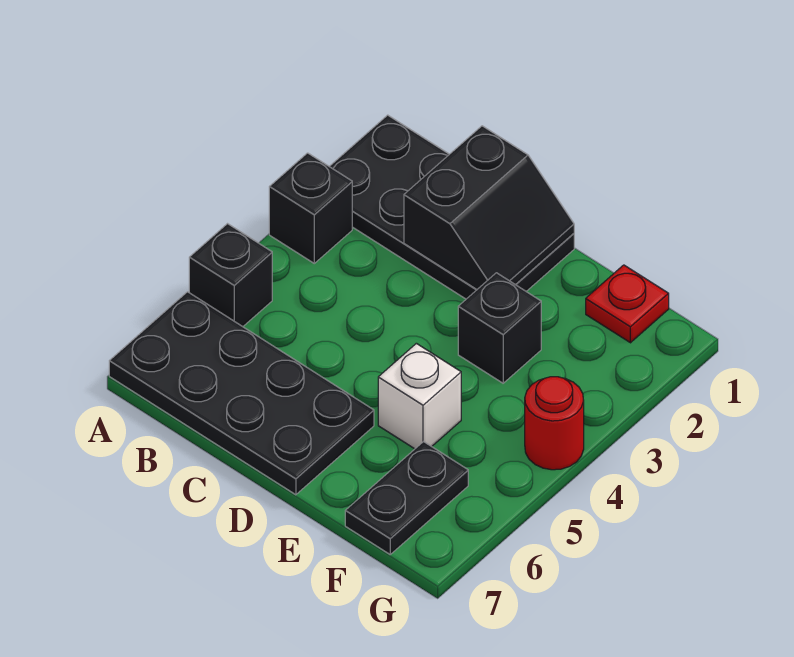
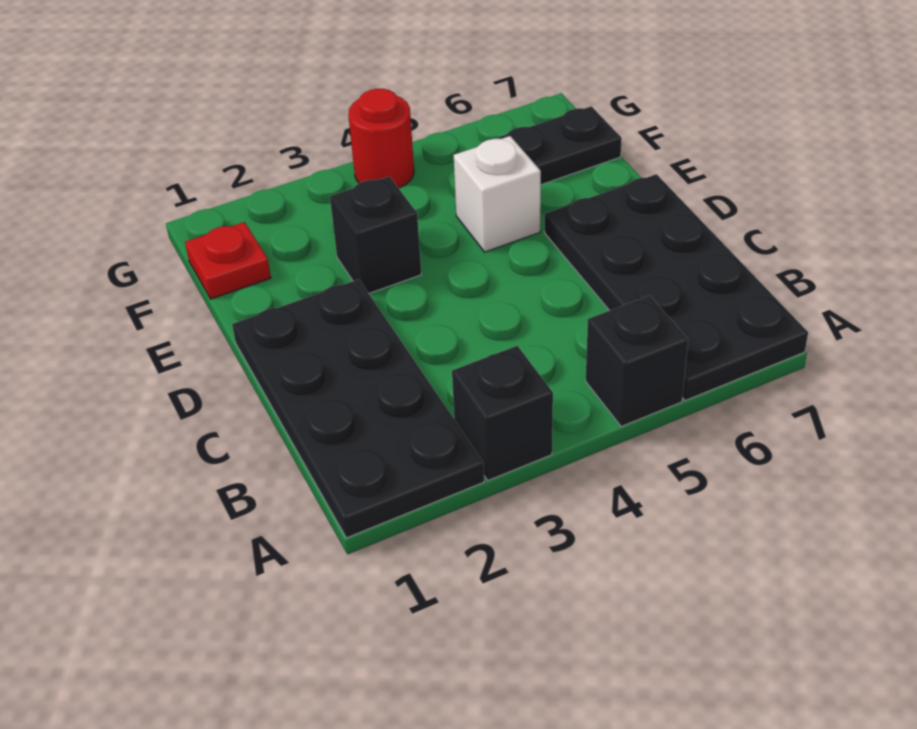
black slope C1:D2 level 2 top C -> none

